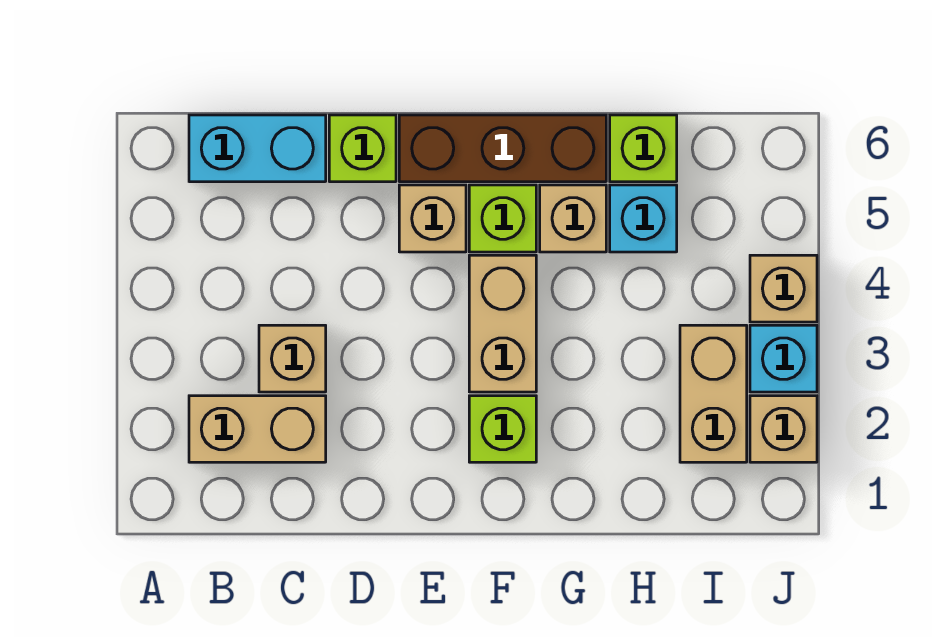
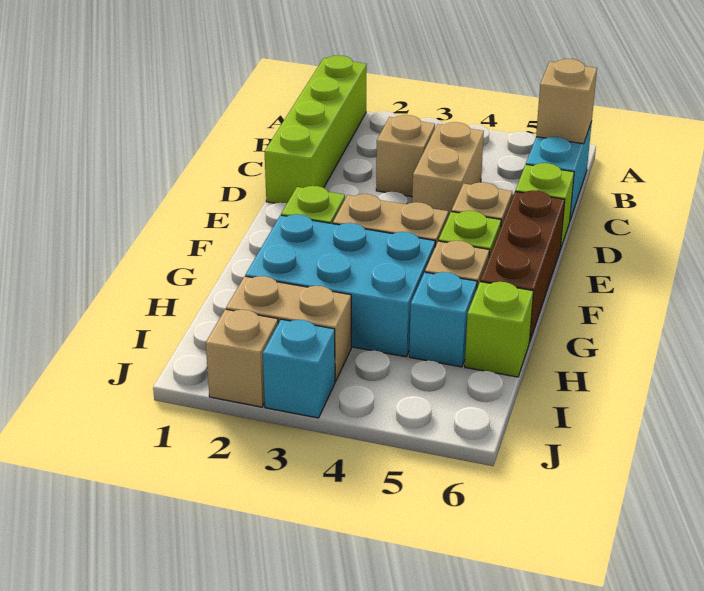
none -> lime brick A1:D1 level 1
tan brick B2:C2 level 1 -> tan brick C4:D4 level 1
none -> cyan brick G2:H4 level 1
tan brick J4 level 1 -> tan brick B6 level 2

